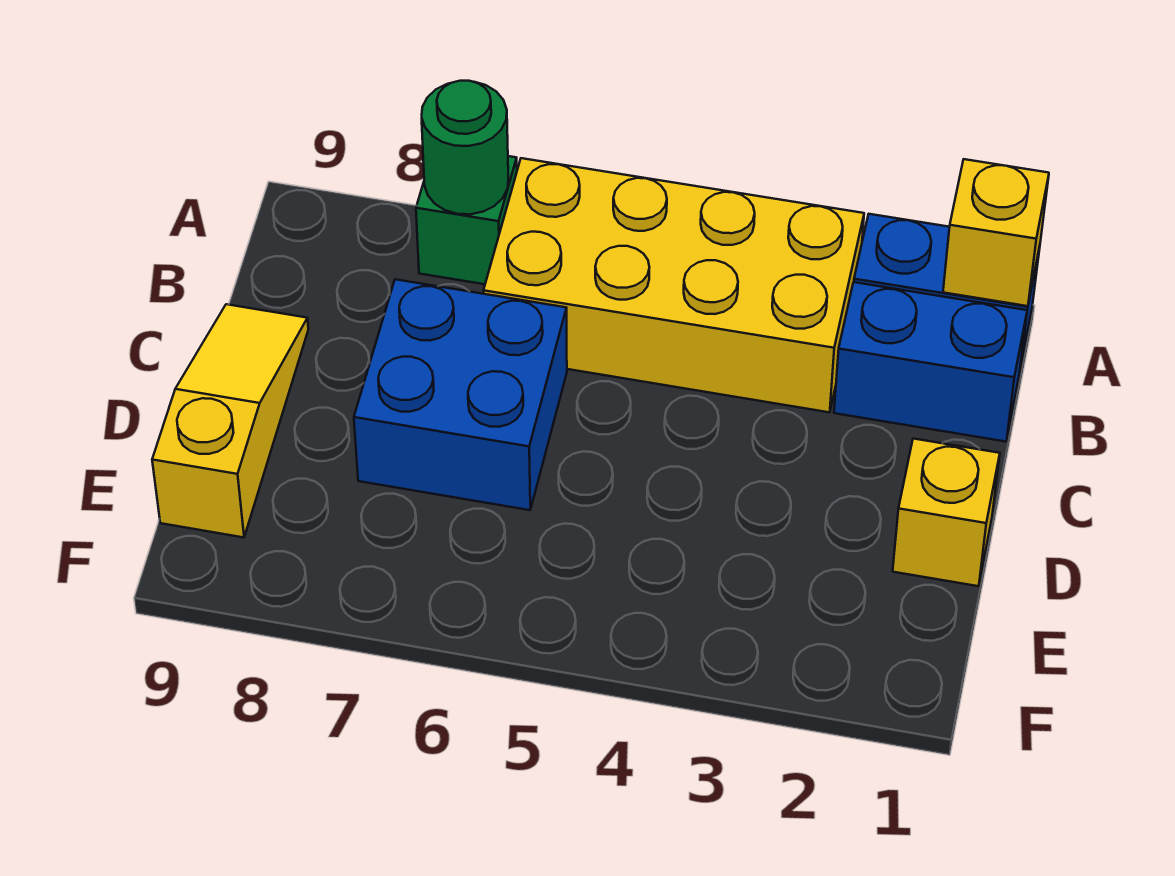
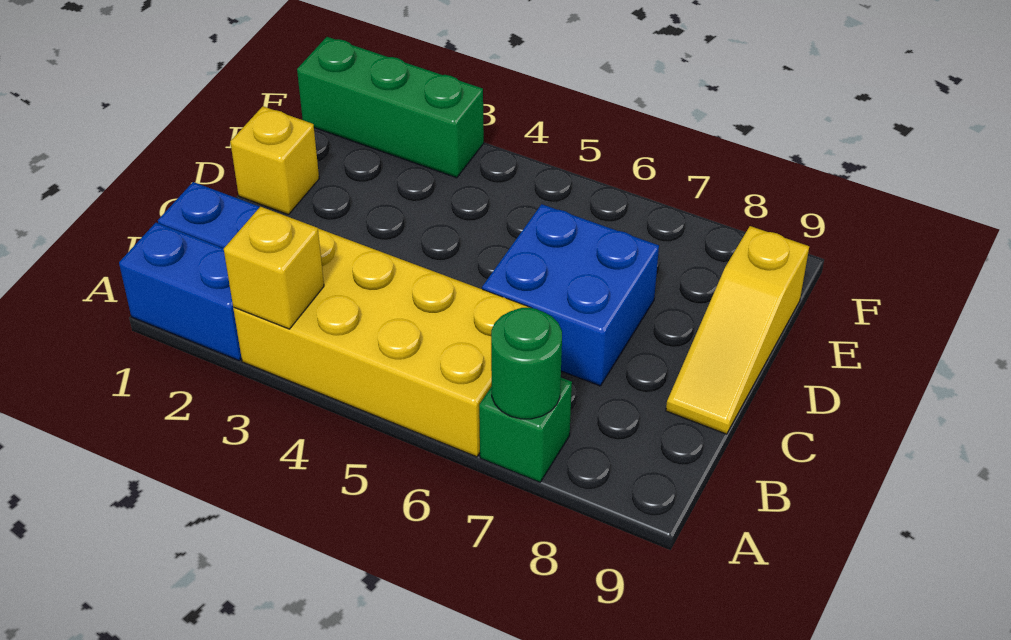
yellow brick A1 level 2 -> yellow brick A3 level 2
none -> green brick F1:F3 level 1

